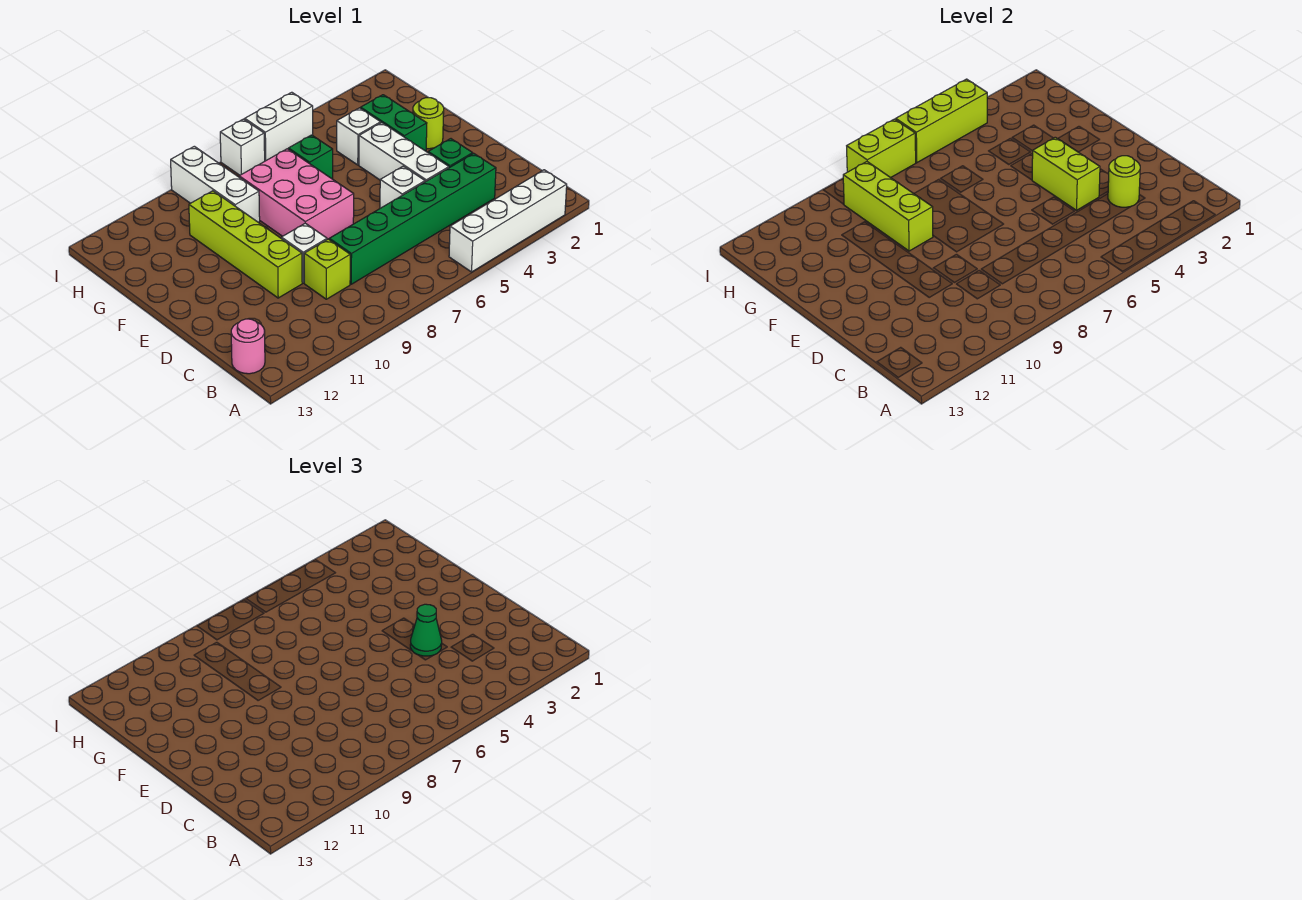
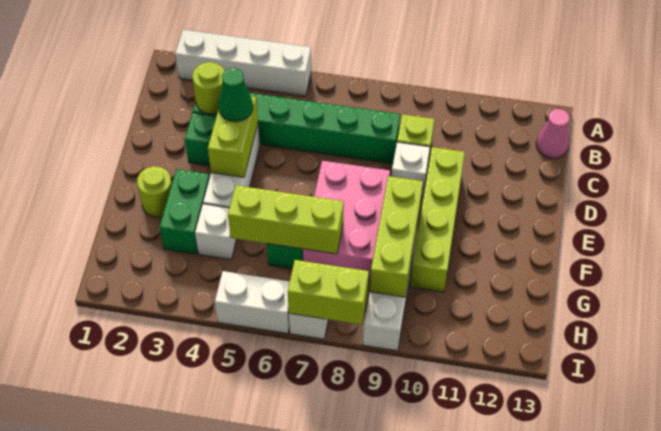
pink round brick B13 level 1 -> pink cone B13 level 1
white brick D5 level 1 -> none
lime brick I4:I6 level 2 -> lime brick G5:G7 level 2

